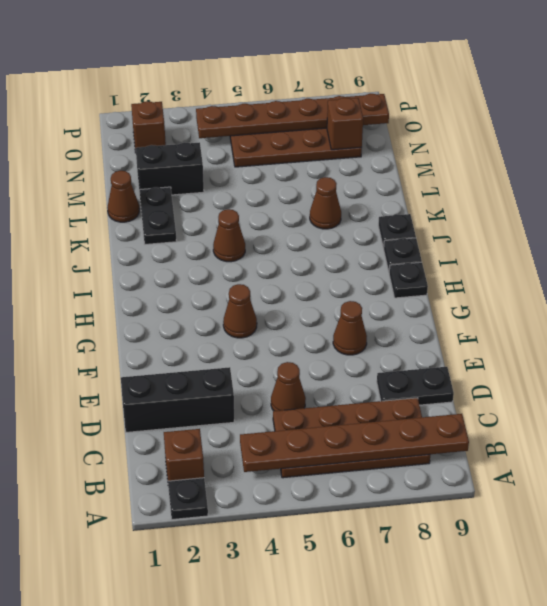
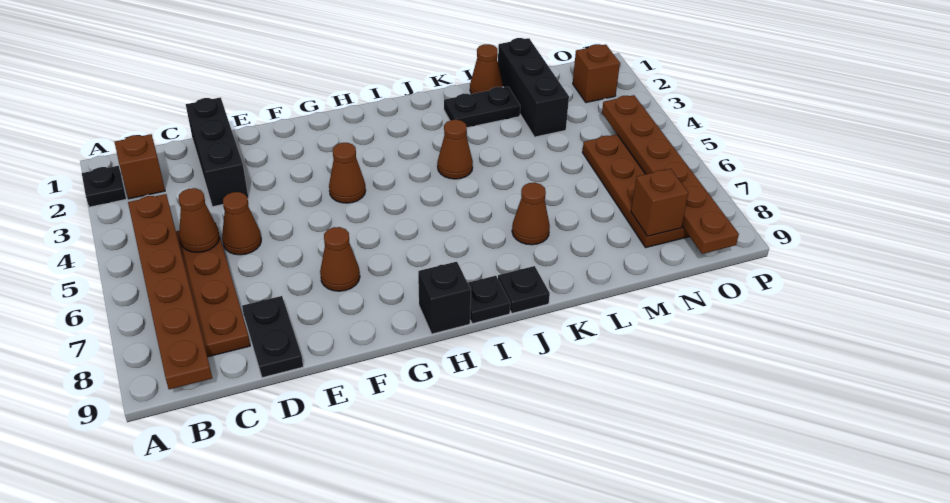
none -> brown cone C5 level 2
black plate H9 level 1 -> black brick H9 level 1
black brick M2:M3 level 1 -> black brick M1:M3 level 1

